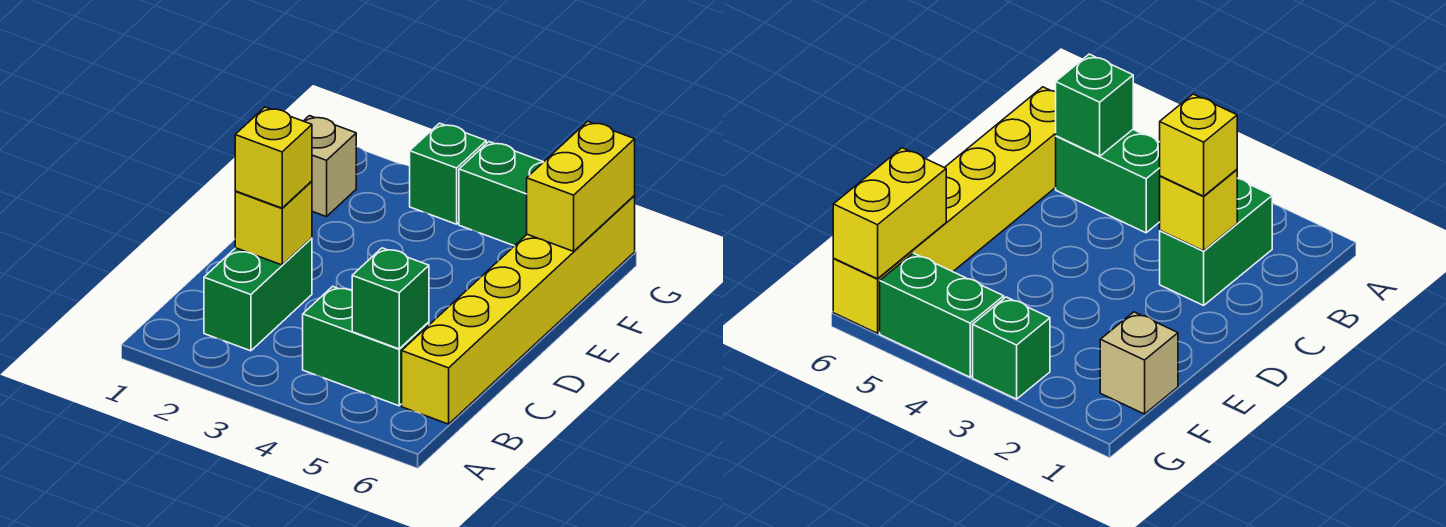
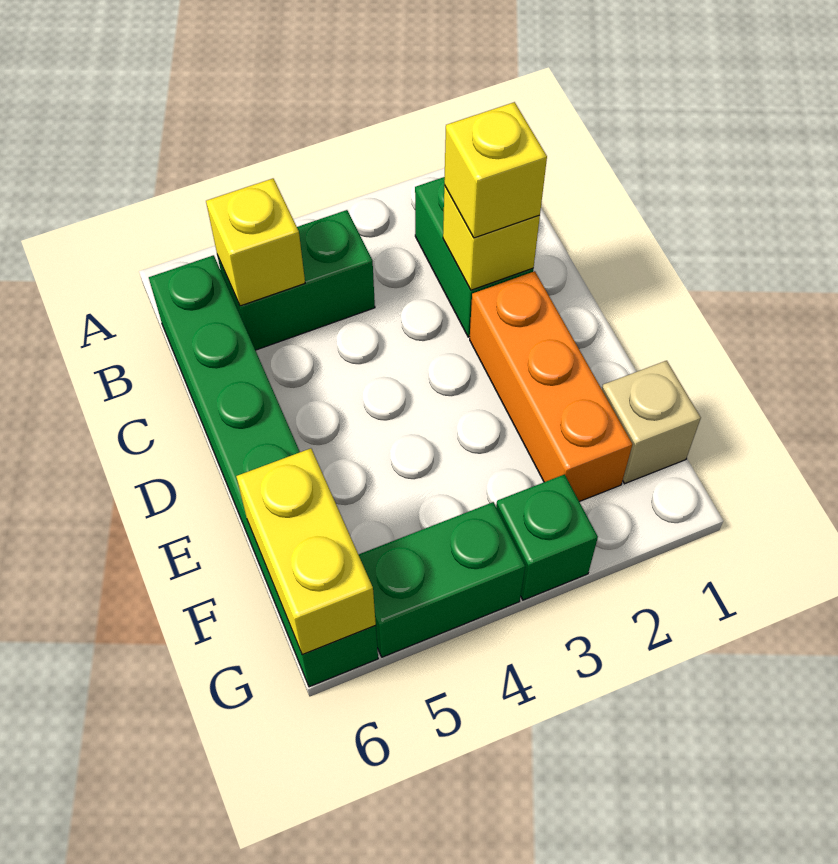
green brick B5 level 2 -> yellow brick B5 level 2
yellow brick B6:G6 level 1 -> green brick B6:G6 level 1
none -> orange brick D2:F2 level 1

